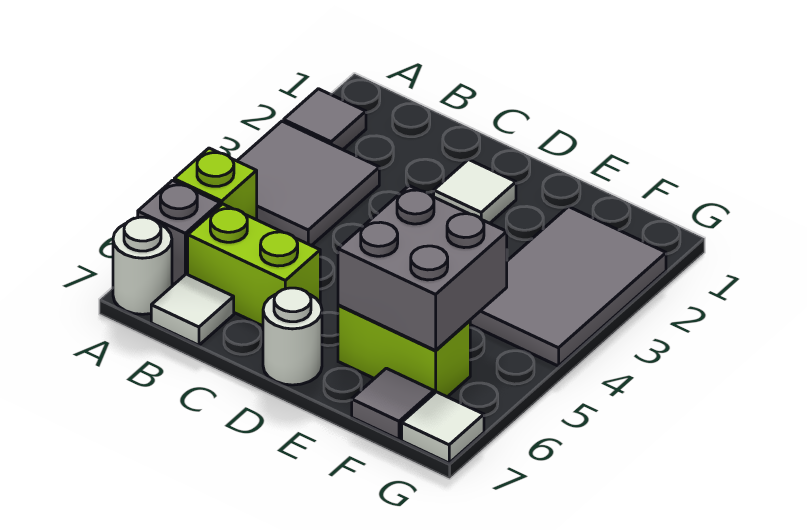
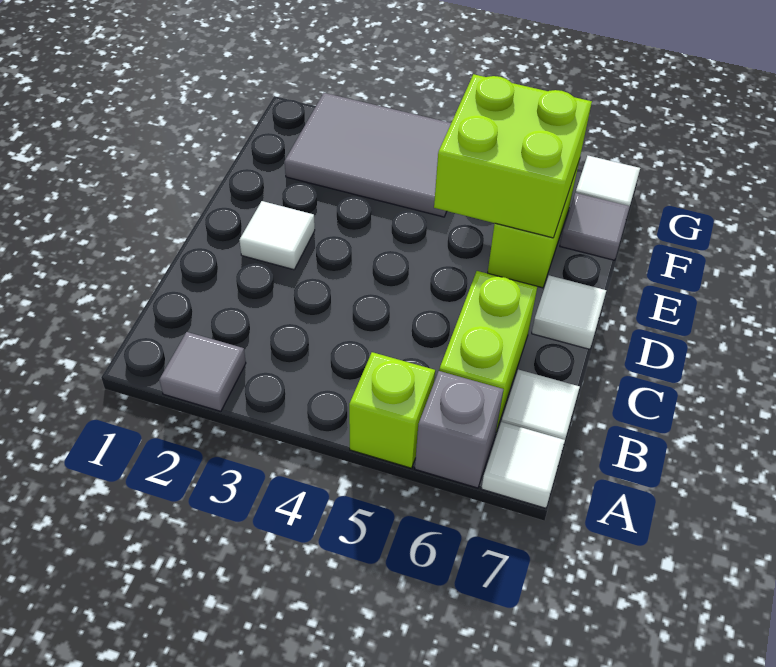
grey tile A3:B4 level 1 -> none
white round brick A7 level 1 -> white tile A7 level 1
white round brick D7 level 1 -> white tile D7 level 1
grey brick E5:F6 level 2 -> lime brick E5:F6 level 2

